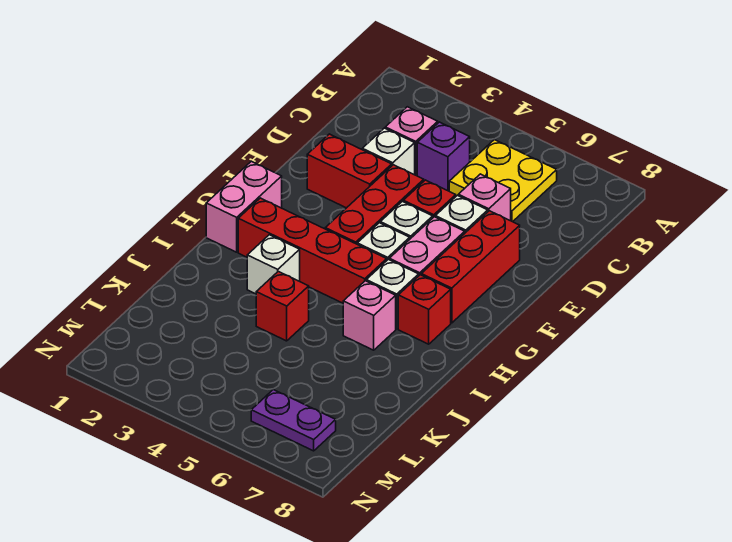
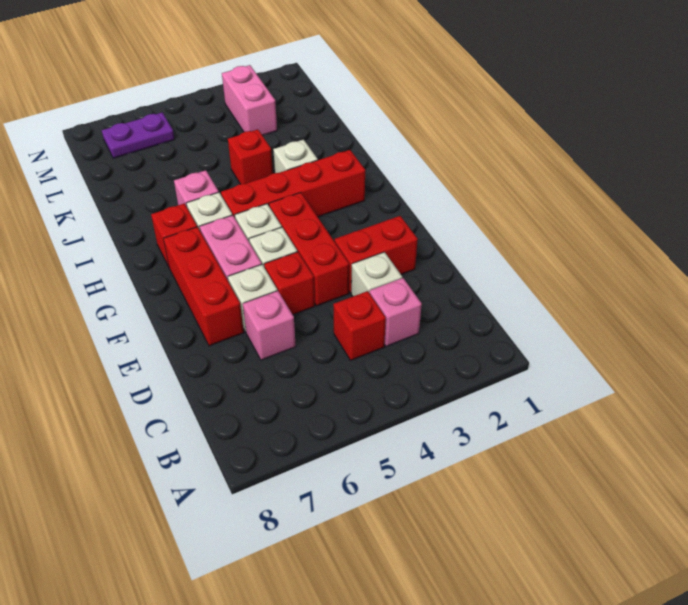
yellow plate B5:C6 level 1 -> none
purple brick C4 level 1 -> red brick C4 level 1
pink brick G1:H1 level 1 -> pink brick L3:M3 level 1

